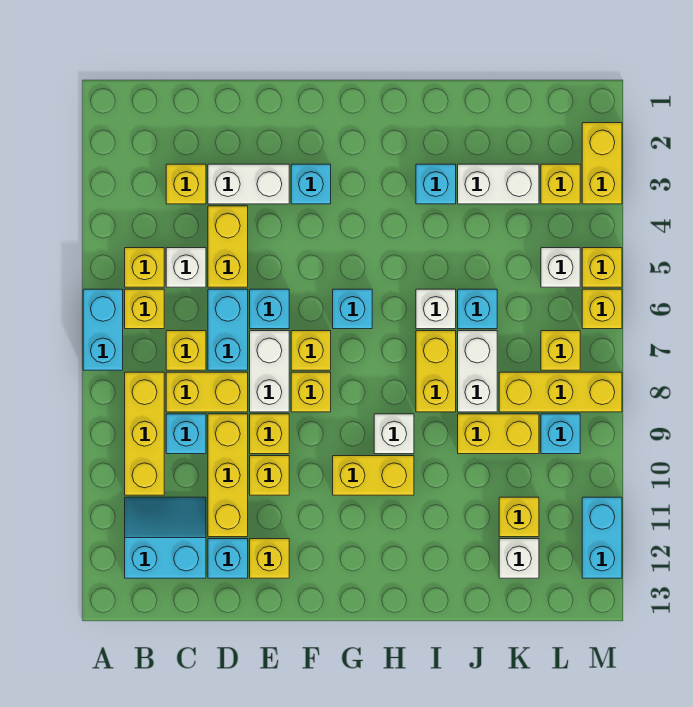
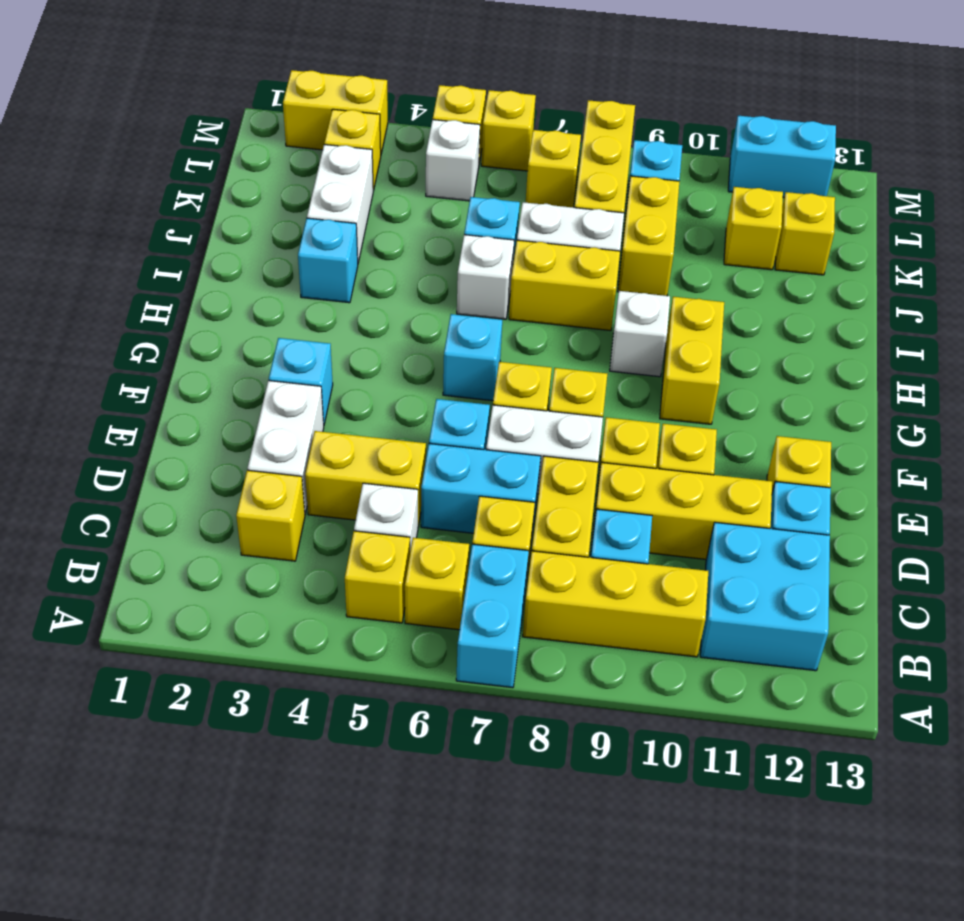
cyan brick A6:A7 level 1 -> cyan brick A7:B7 level 1
cyan slope B11:C12 level 1 top 12 -> cyan brick B11:C12 level 1
white brick K12 level 1 -> yellow brick K12 level 1

